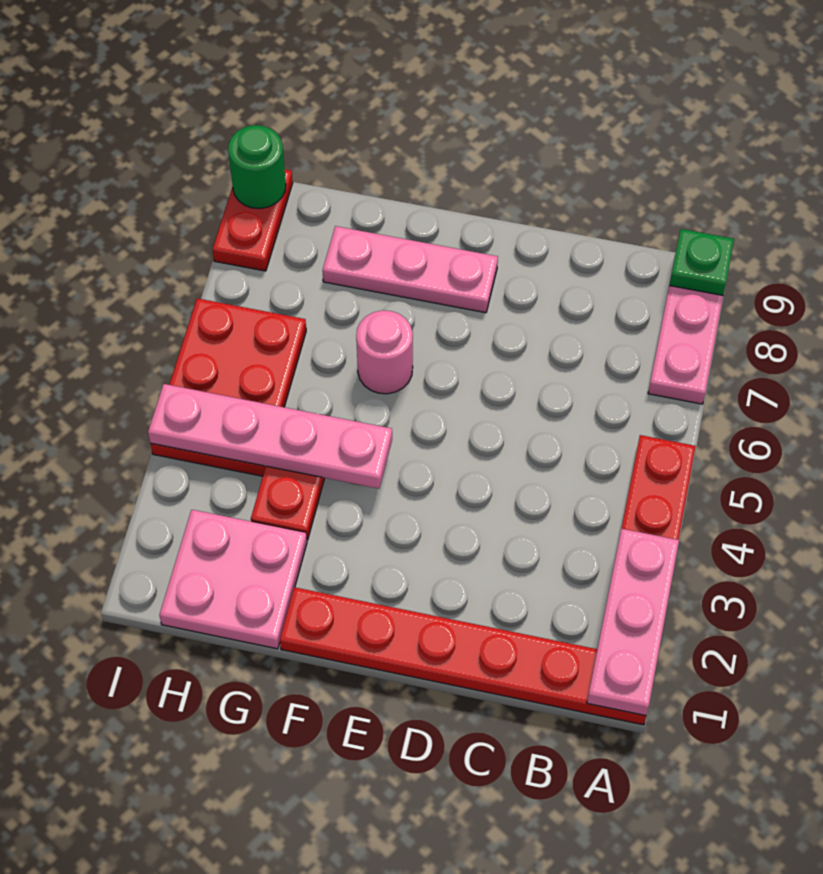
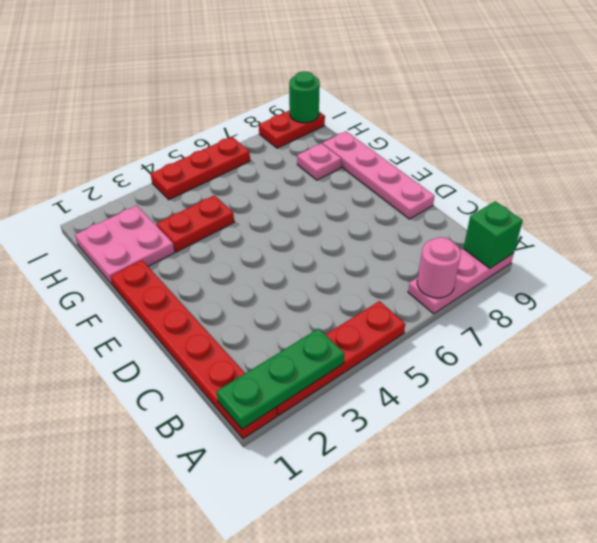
pink plate A1:A3 level 2 -> green plate A1:A3 level 2
green plate A9 level 2 -> green brick A9 level 2
pink plate E8:G8 level 1 -> pink plate G8 level 1
pink plate F4:I4 level 2 -> pink plate D9:G9 level 1
pink round brick F6 level 1 -> pink round brick A7 level 2
red plate H4:I6 level 1 -> red plate I4:I6 level 1

